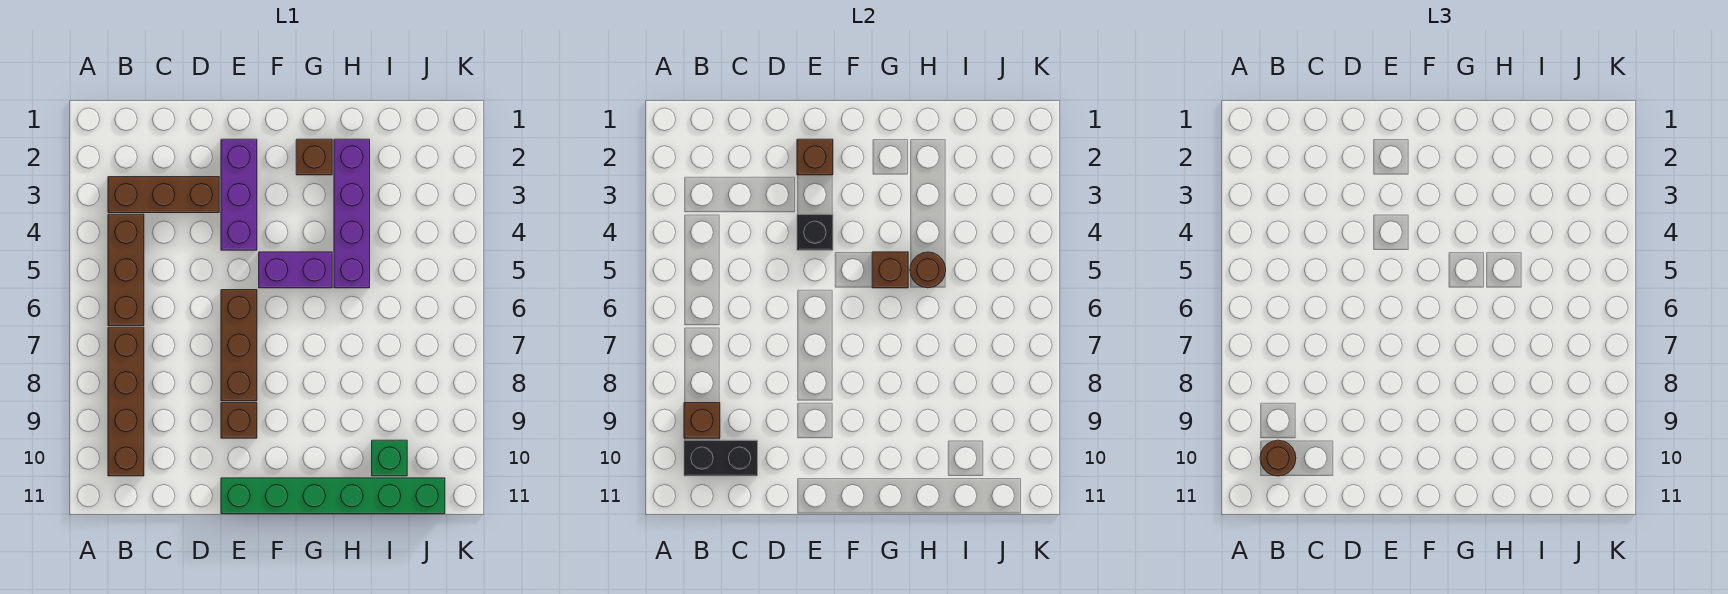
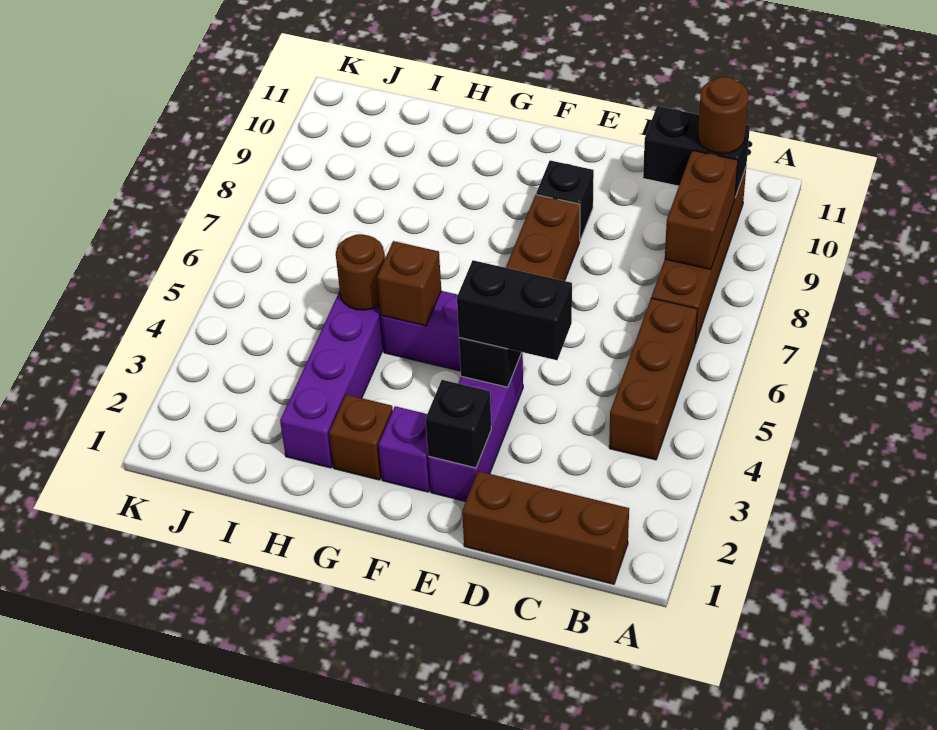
brown brick B3:D3 level 1 -> brown brick B1:D1 level 1
brown brick B9 level 2 -> brown brick B8:B9 level 2
none -> black brick D4:E4 level 3
brown brick E2 level 2 -> black brick E2 level 2
brown brick E9 level 1 -> black brick E9 level 1
green brick E11:J11 level 1 -> none
none -> purple brick F2 level 1
green brick I10 level 1 -> none

